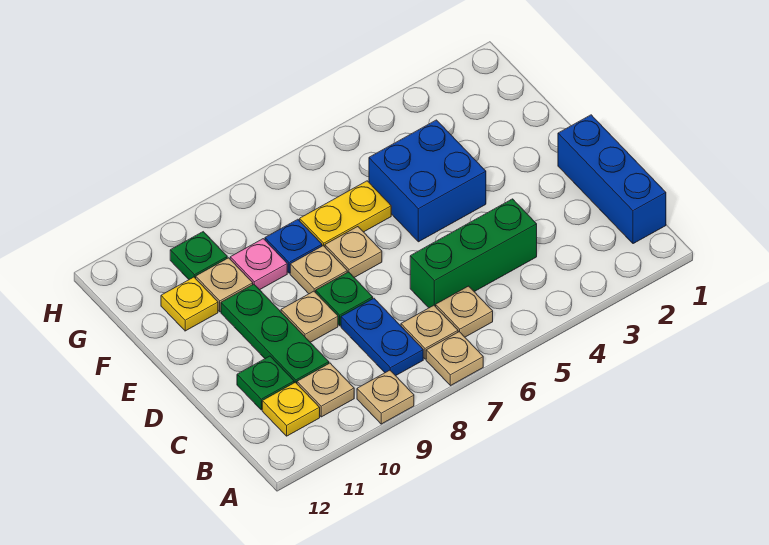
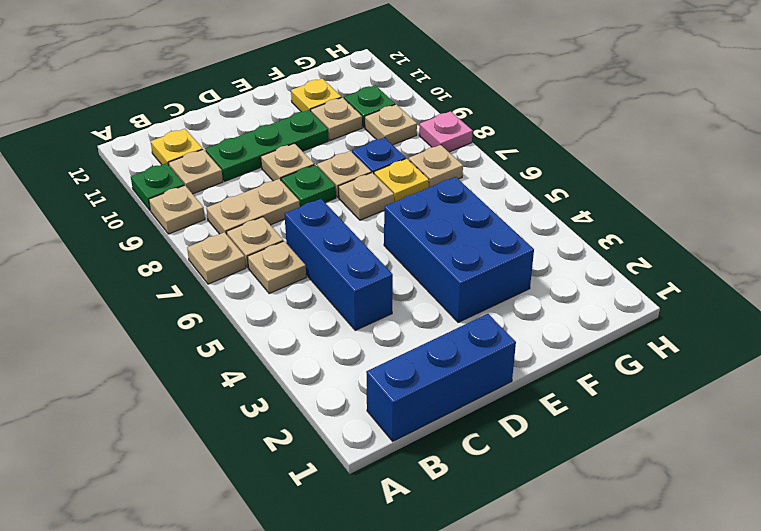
blue plate B8:C8 level 1 -> tan plate B8:C8 level 1
green brick C4:C6 level 1 -> blue brick C4:C6 level 1
green plate C11 level 1 -> green plate A10 level 1
blue brick E4:F5 level 1 -> blue brick E3:F5 level 1
yellow plate F6:F7 level 1 -> yellow plate F7 level 1
pink plate F9 level 1 -> pink plate H8 level 1
none -> tan plate G7 level 1
none -> tan plate G9 level 1

